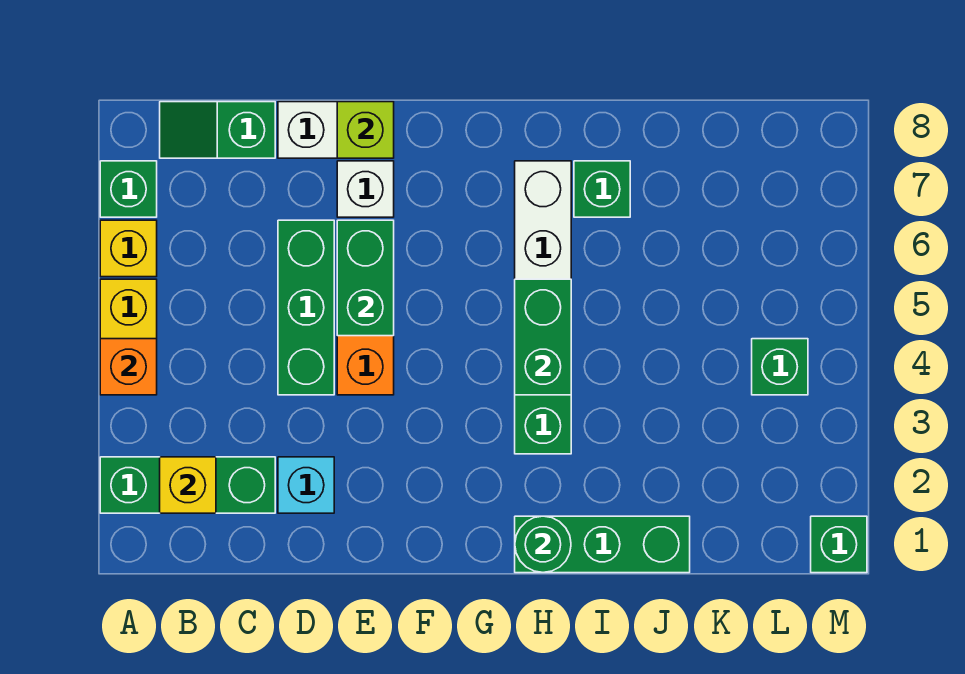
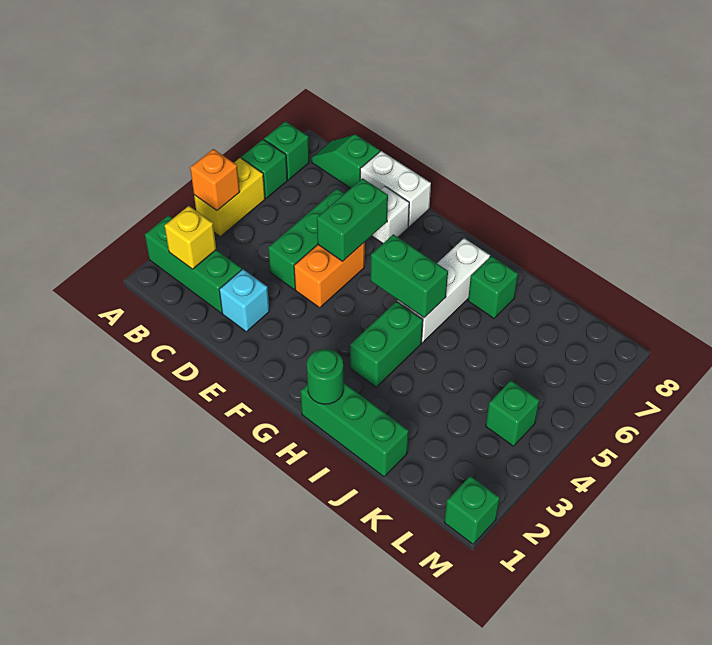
yellow brick A6 level 1 -> green brick A6 level 1
lime brick E8 level 2 -> none
green brick H4:H5 level 2 -> green brick G5:H5 level 2

